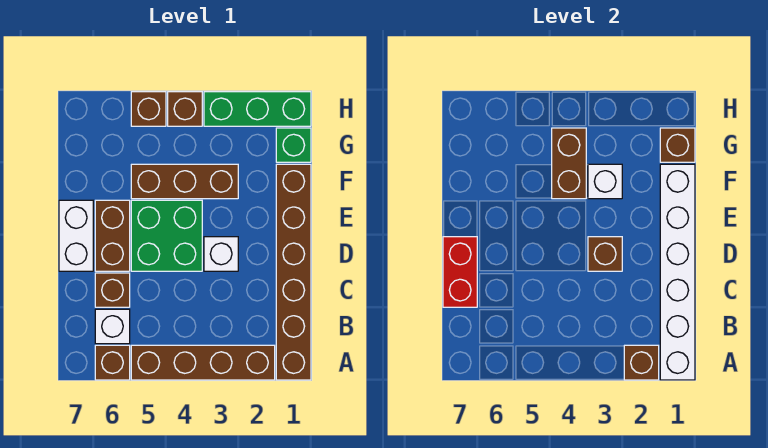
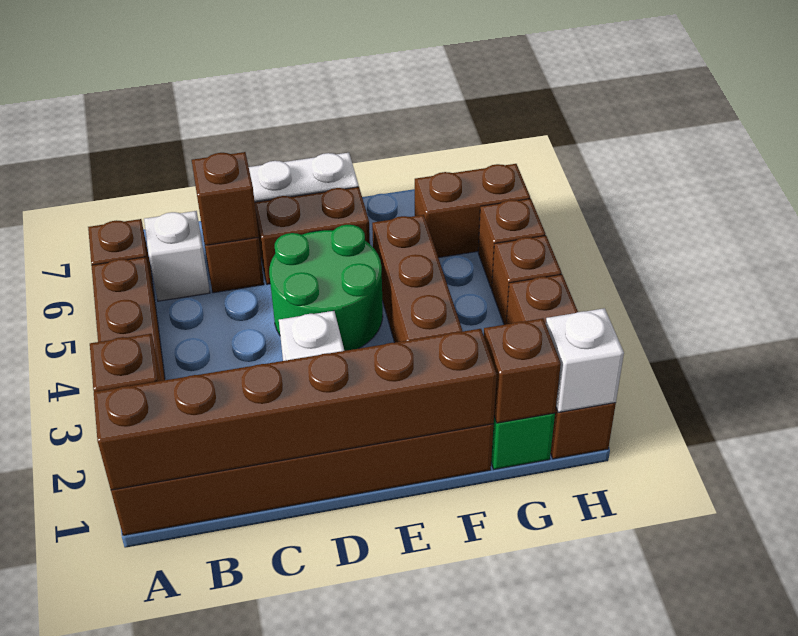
white brick A1:F1 level 2 -> brown brick A1:F1 level 2
red brick C7:D7 level 2 -> none
brown brick D3 level 2 -> brown brick C6 level 2
green brick D4:E5 level 1 -> green round brick D4:E5 level 1
white brick F3 level 2 -> white brick H1 level 2
brown brick F4:G4 level 2 -> brown brick G6:H6 level 1
green brick H1:H3 level 1 -> brown brick H1:H3 level 1

